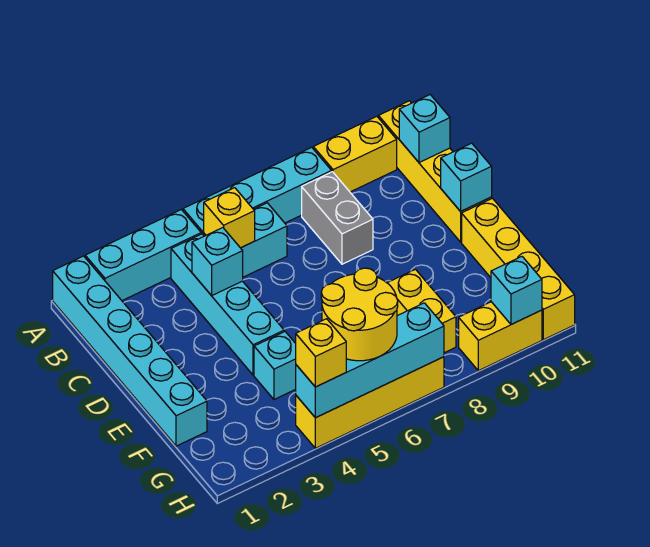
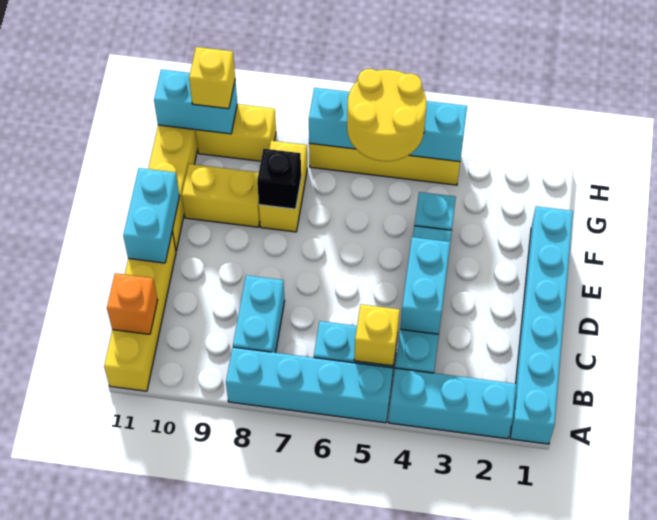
yellow brick A9:A10 level 1 -> yellow brick F9:F10 level 1
grey brick B8:C8 level 1 -> cyan brick B8:C8 level 1
cyan brick B11 level 2 -> orange brick B11 level 2
cyan brick C4 level 2 -> cyan brick C4:D4 level 2
cyan brick D11 level 2 -> cyan brick D11:E11 level 2
none -> black brick F8 level 2
yellow brick H4 level 3 -> yellow brick H10 level 3
cyan brick H10 level 2 -> cyan brick H10:H11 level 2

